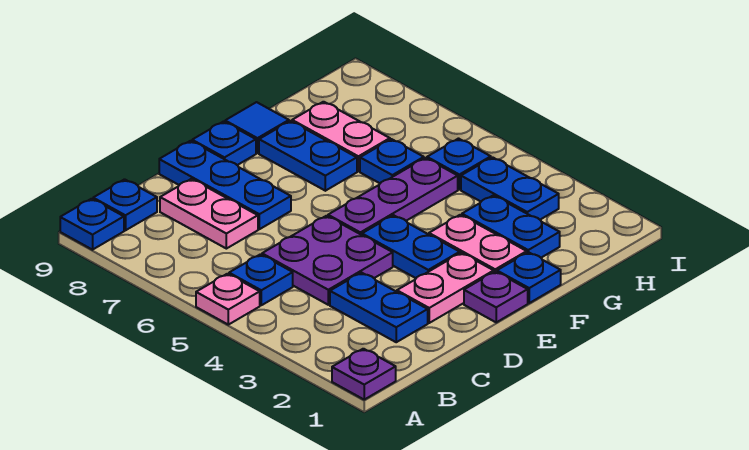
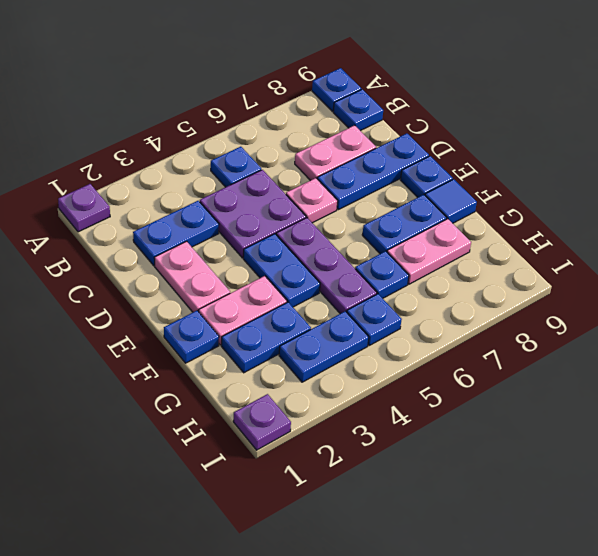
pink plate A5 level 1 -> pink plate D6 level 1
purple plate E1 level 1 -> purple plate I1 level 1
blue plate E3:E4 level 1 -> blue plate E4:F4 level 1

